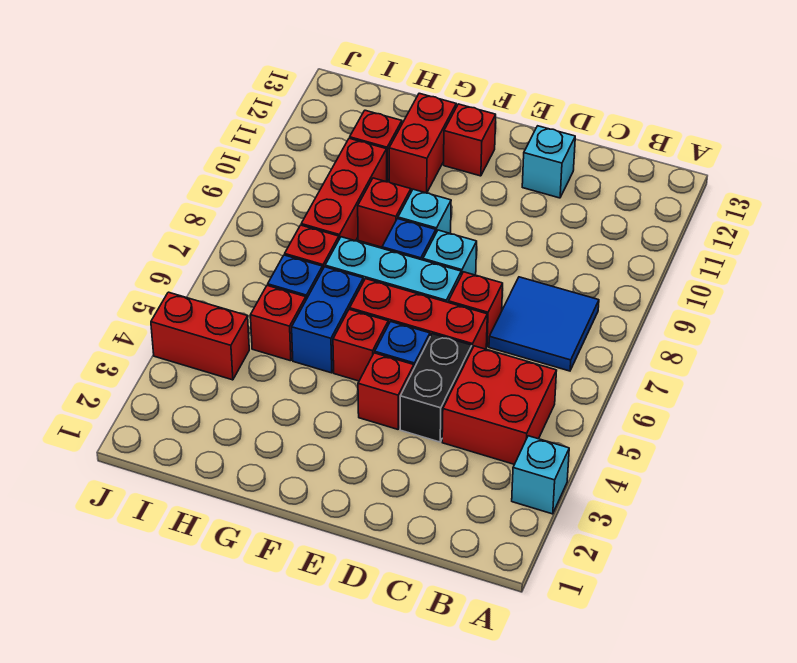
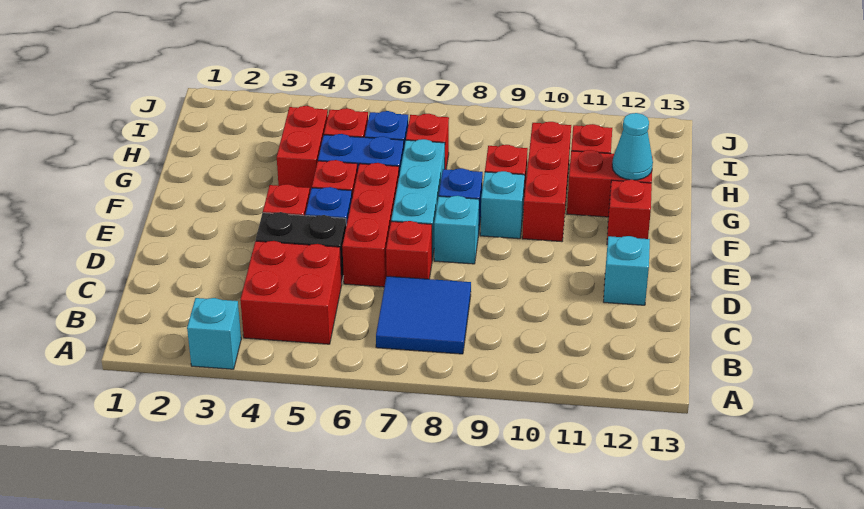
none -> cyan cone G12 level 2
red brick H8:H10 level 1 -> red brick F10:H10 level 1
red brick I4:J4 level 1 -> red brick G4:H4 level 1

